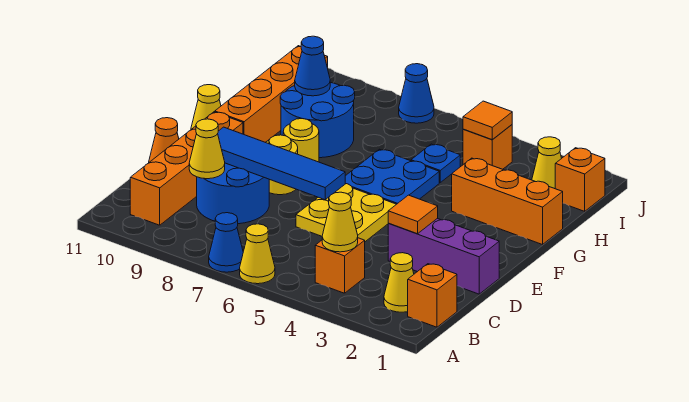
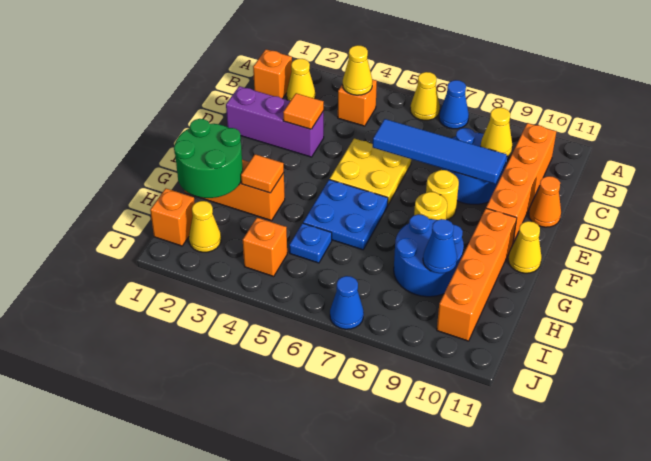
none -> green round brick G1:H2 level 2
orange tile I4 level 2 -> orange tile G3 level 2

